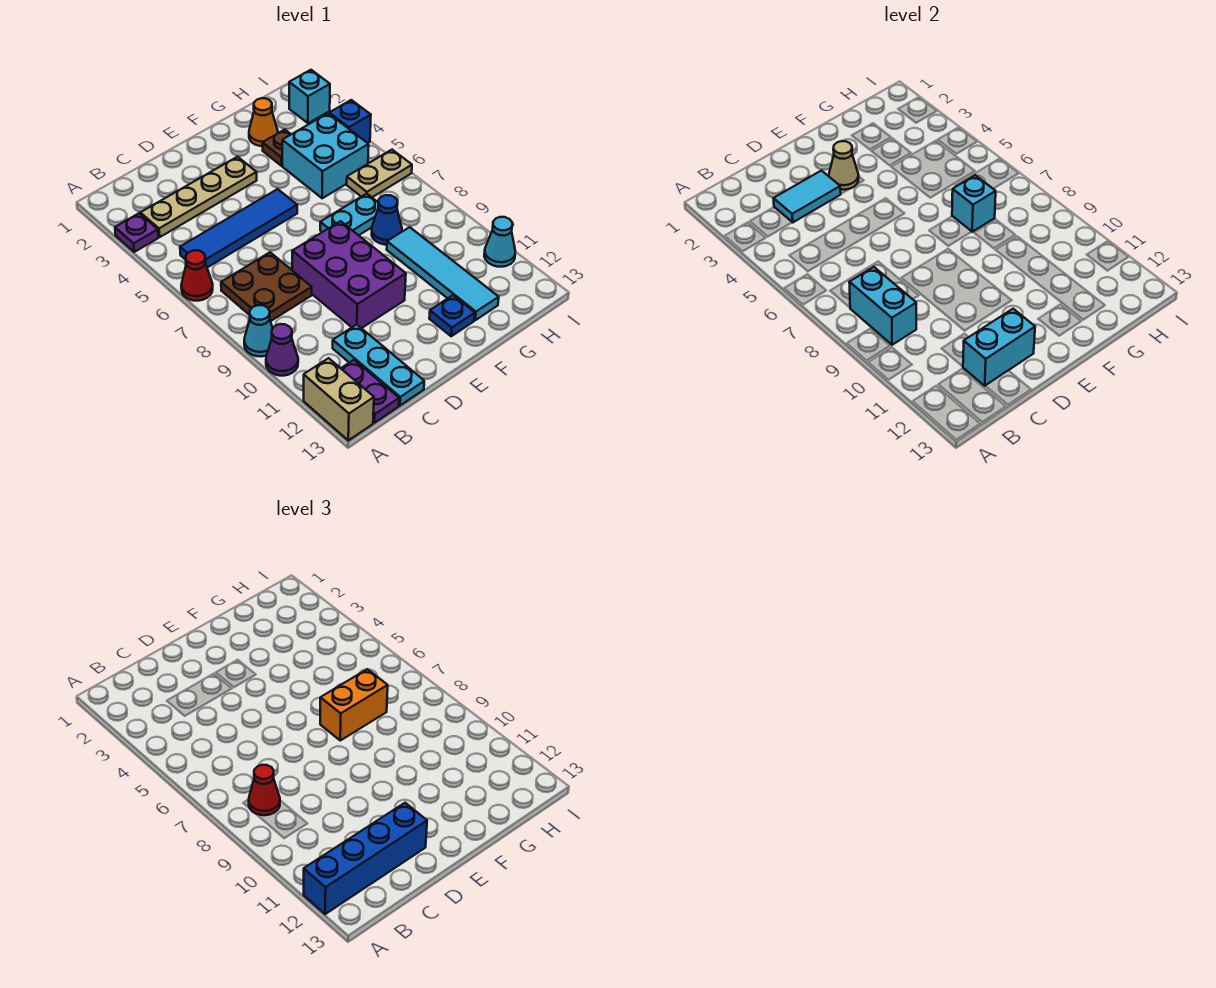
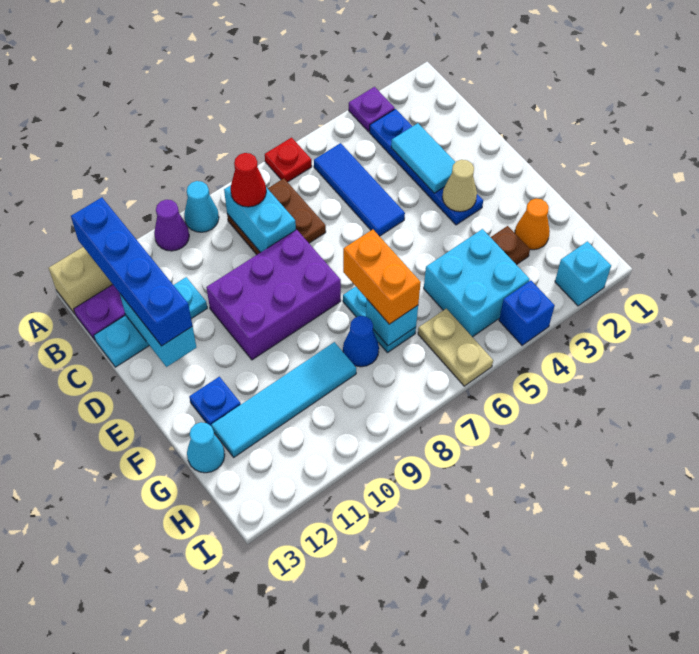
red cone A6 level 1 -> red plate A6 level 1
tan plate B3:E3 level 1 -> blue plate B3:E3 level 1
blue tile B5:E5 level 1 -> blue tile B5:D5 level 1
cyan brick B8:B9 level 2 -> cyan brick B8:C8 level 2
cyan cone I11 level 1 -> cyan cone G13 level 1

